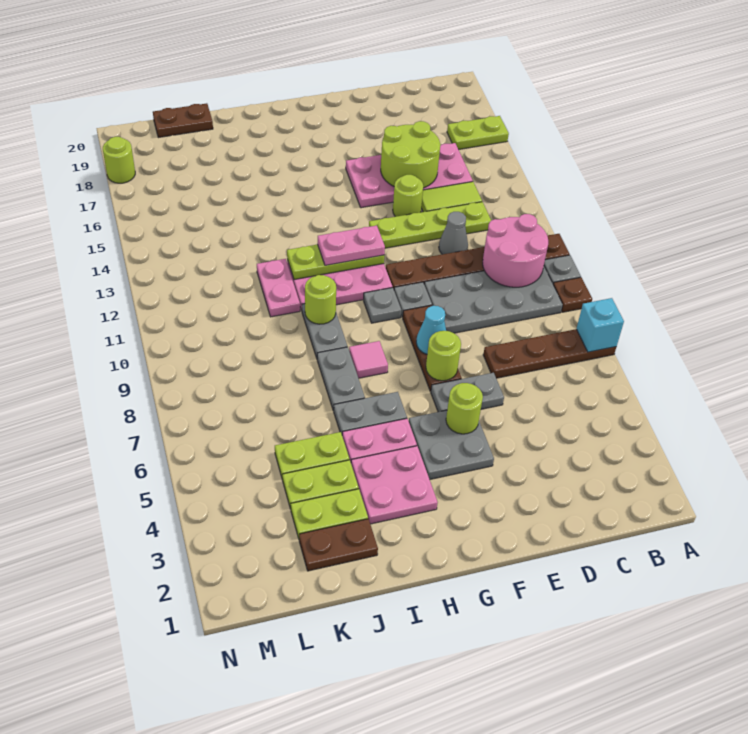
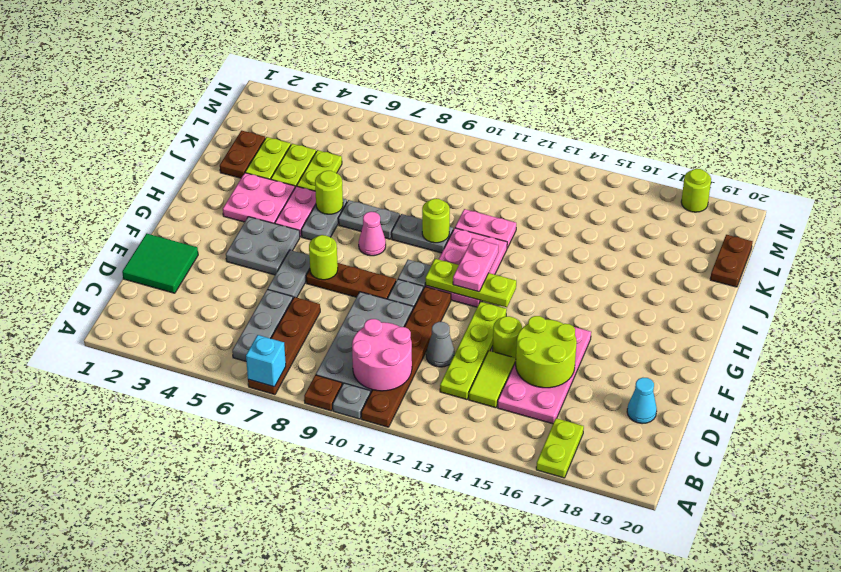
none -> grey plate B6:D6 level 1
none -> green tile D1:E2 level 1
lime round brick F5 level 2 -> lime round brick I6 level 2
cyan cone F8 level 2 -> cyan cone D19 level 1
lime plate G12:I12 level 2 -> lime plate G11:G13 level 2
pink tile H8 level 1 -> pink cone H8 level 1

